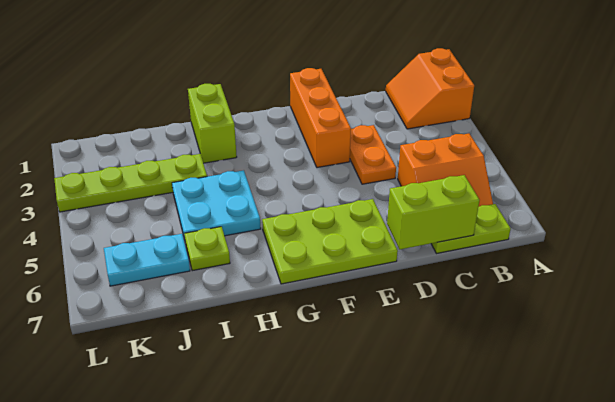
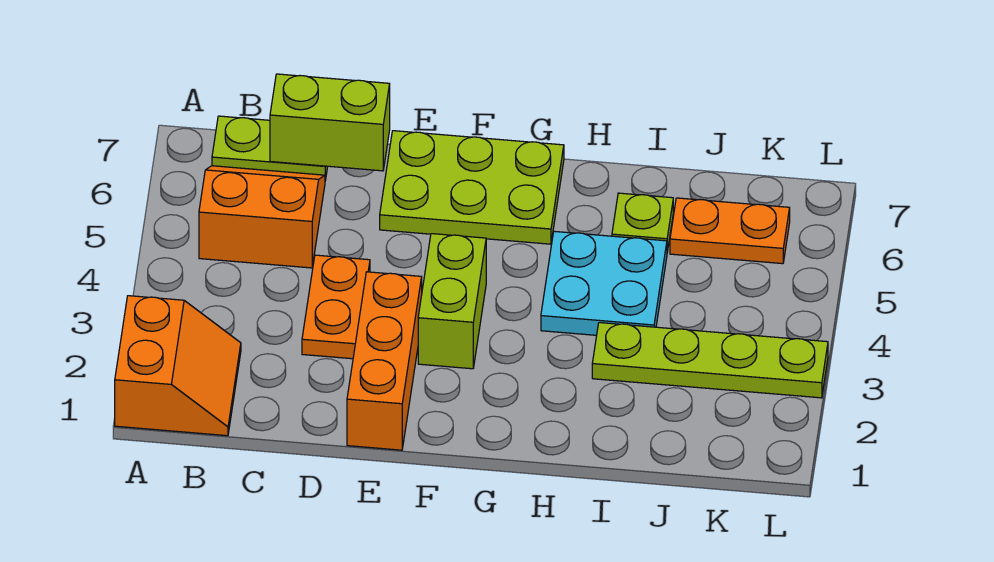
lime brick H1:H2 level 1 -> lime brick F3:F4 level 1
cyan plate J6:K6 level 1 -> orange plate J6:K6 level 1

